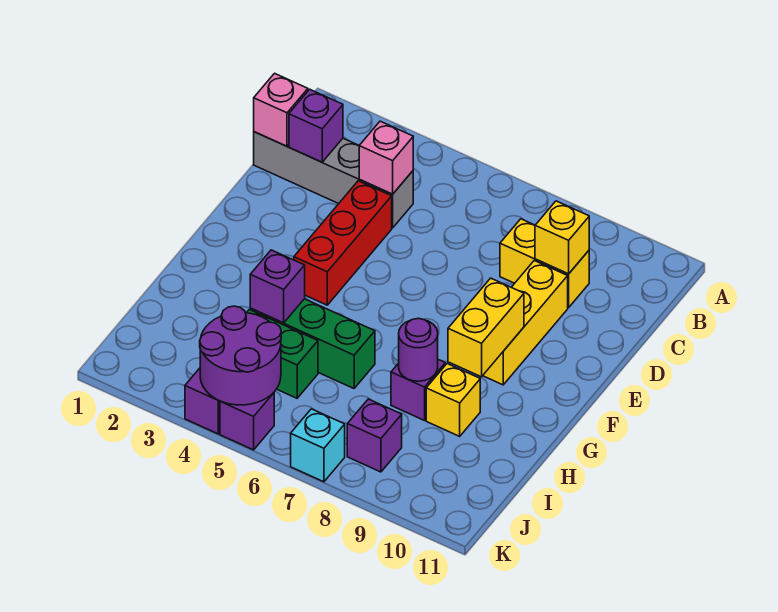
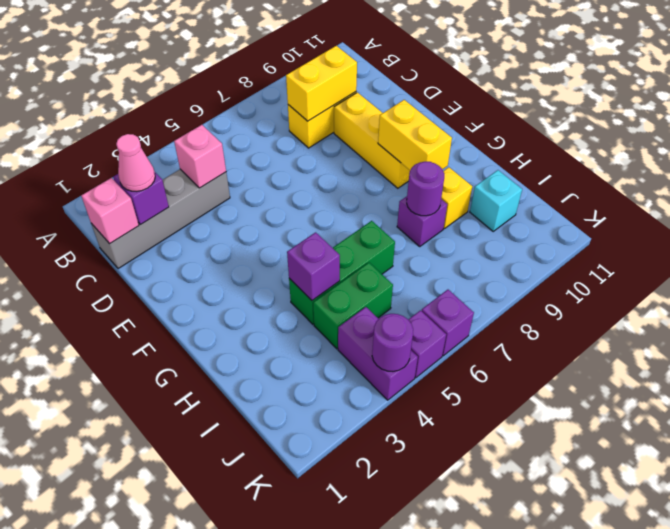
none -> pink cone C2 level 3
yellow brick C9 level 2 -> yellow brick C8:C9 level 2
red brick D4:F4 level 1 -> none
purple round brick J4:K5 level 2 -> purple round brick K4 level 2
purple brick J8 level 1 -> purple brick K6 level 1
cyan brick K7 level 1 -> cyan brick I10 level 1

